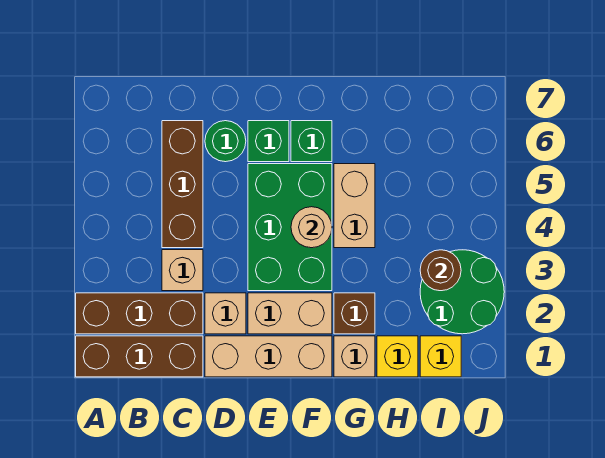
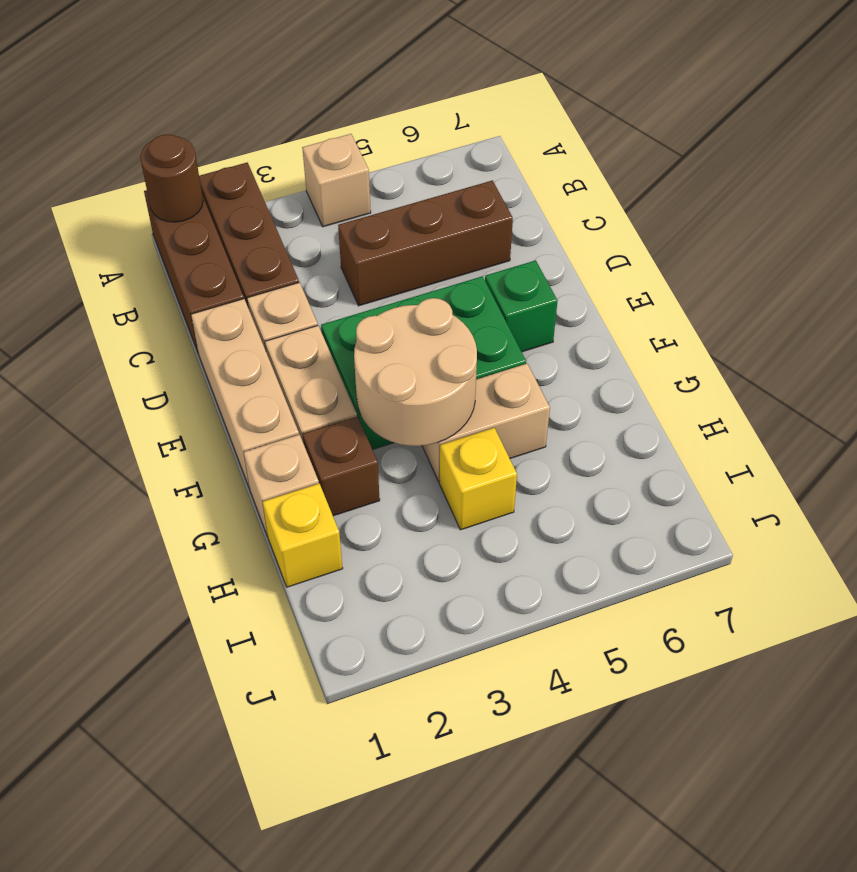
tan brick C3 level 1 -> tan brick A4 level 1
green round brick D6 level 1 -> none
tan round brick F4 level 2 -> tan round brick F3:G4 level 2
green brick F6 level 1 -> none
yellow brick I1 level 1 -> yellow brick H4 level 1
green round brick I2:J3 level 1 -> none
brown round brick I3 level 2 -> brown round brick A1 level 2

